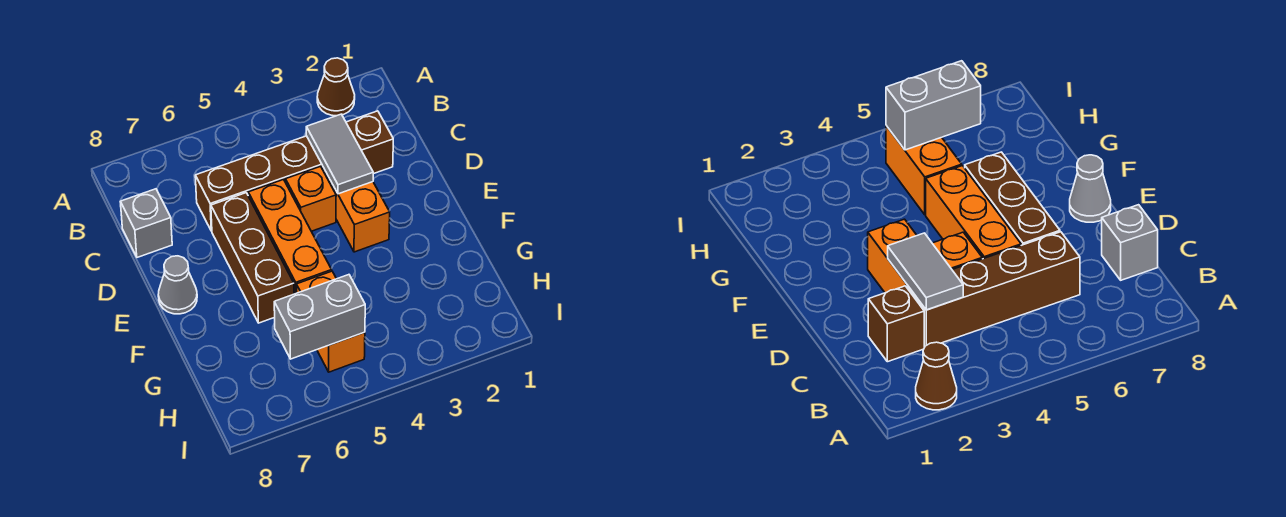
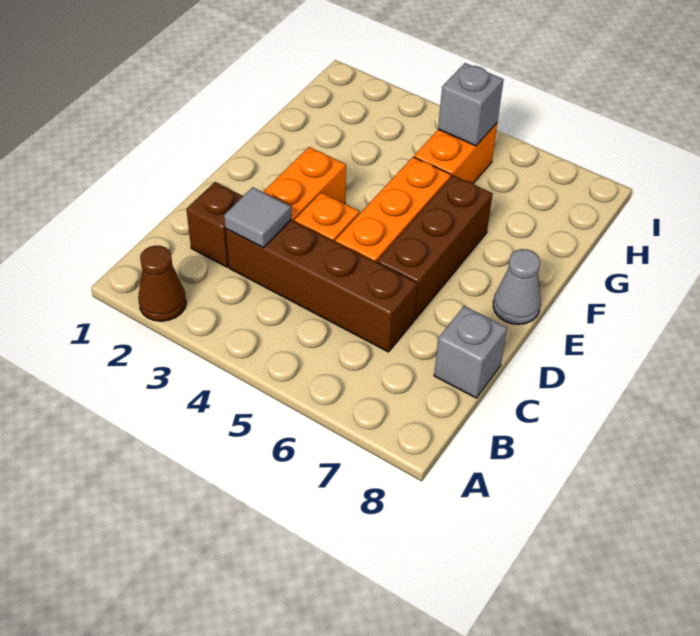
grey tile C3:D3 level 2 -> grey tile C3 level 2
grey brick H5:H6 level 2 -> grey brick H5 level 2

